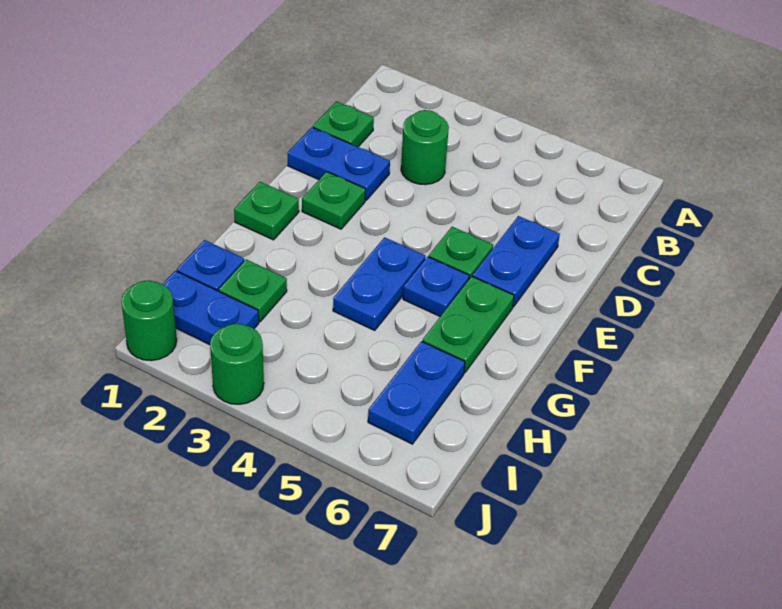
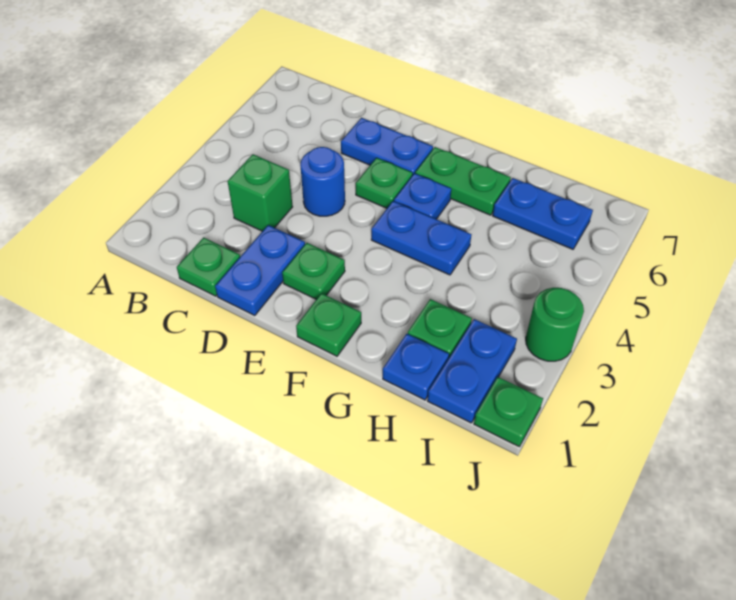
green round brick C3 level 1 -> green brick C3 level 1
none -> blue round brick D4 level 1
green round brick J1 level 1 -> green plate J1 level 1

